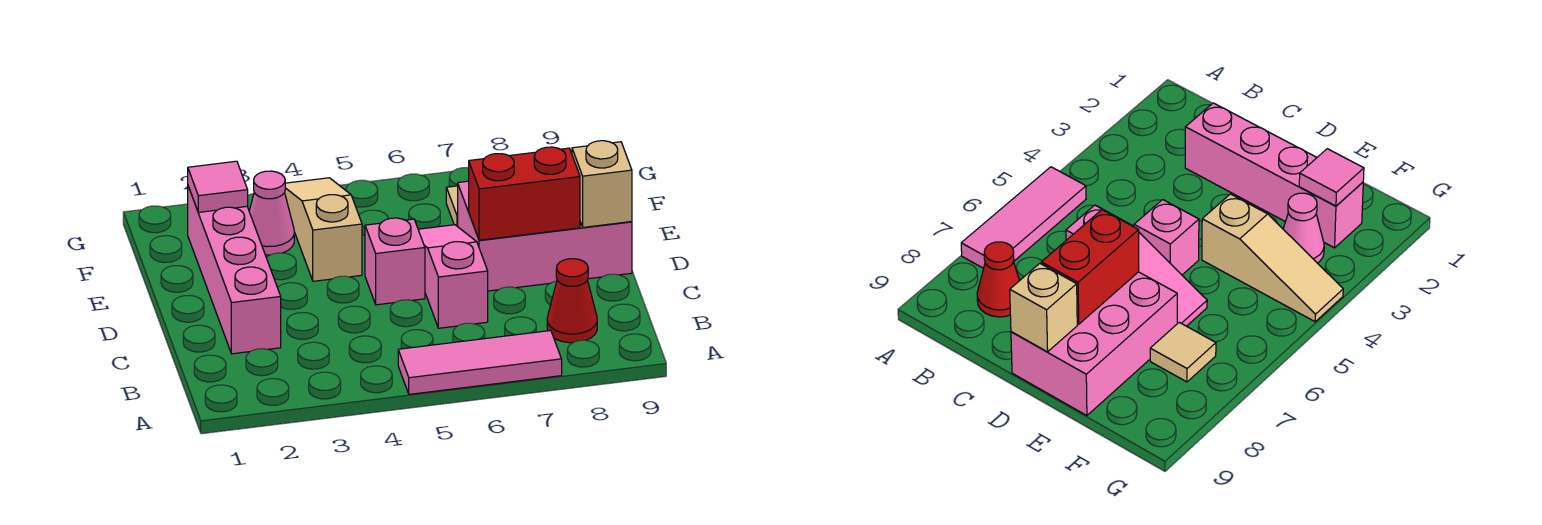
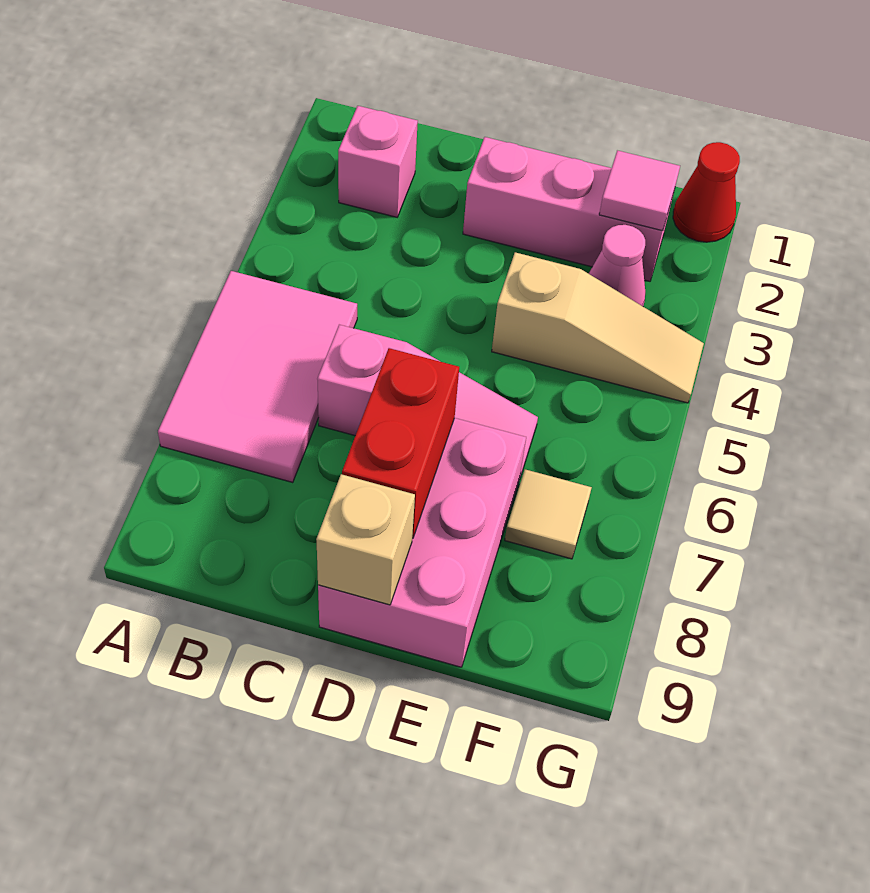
pink tile A5:A7 level 1 -> pink tile A5:B7 level 1
red cone B8 level 1 -> red cone G1 level 1
pink brick C2:F2 level 1 -> pink brick D2:F2 level 1
pink brick D5 level 1 -> pink brick B2 level 1

